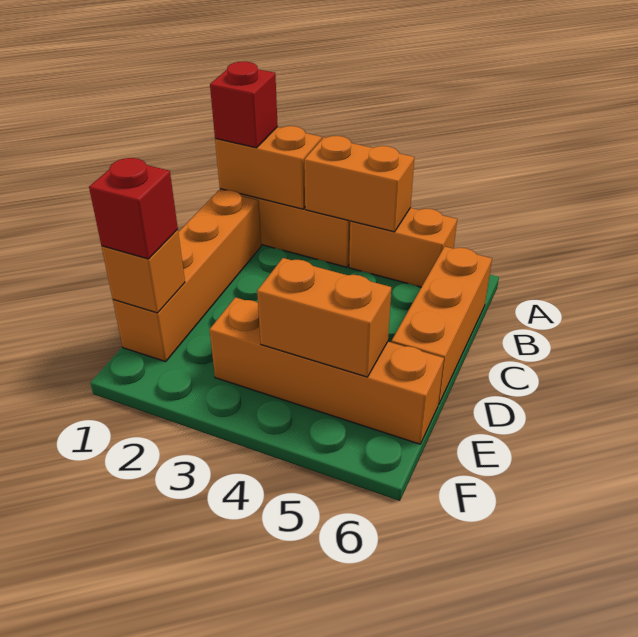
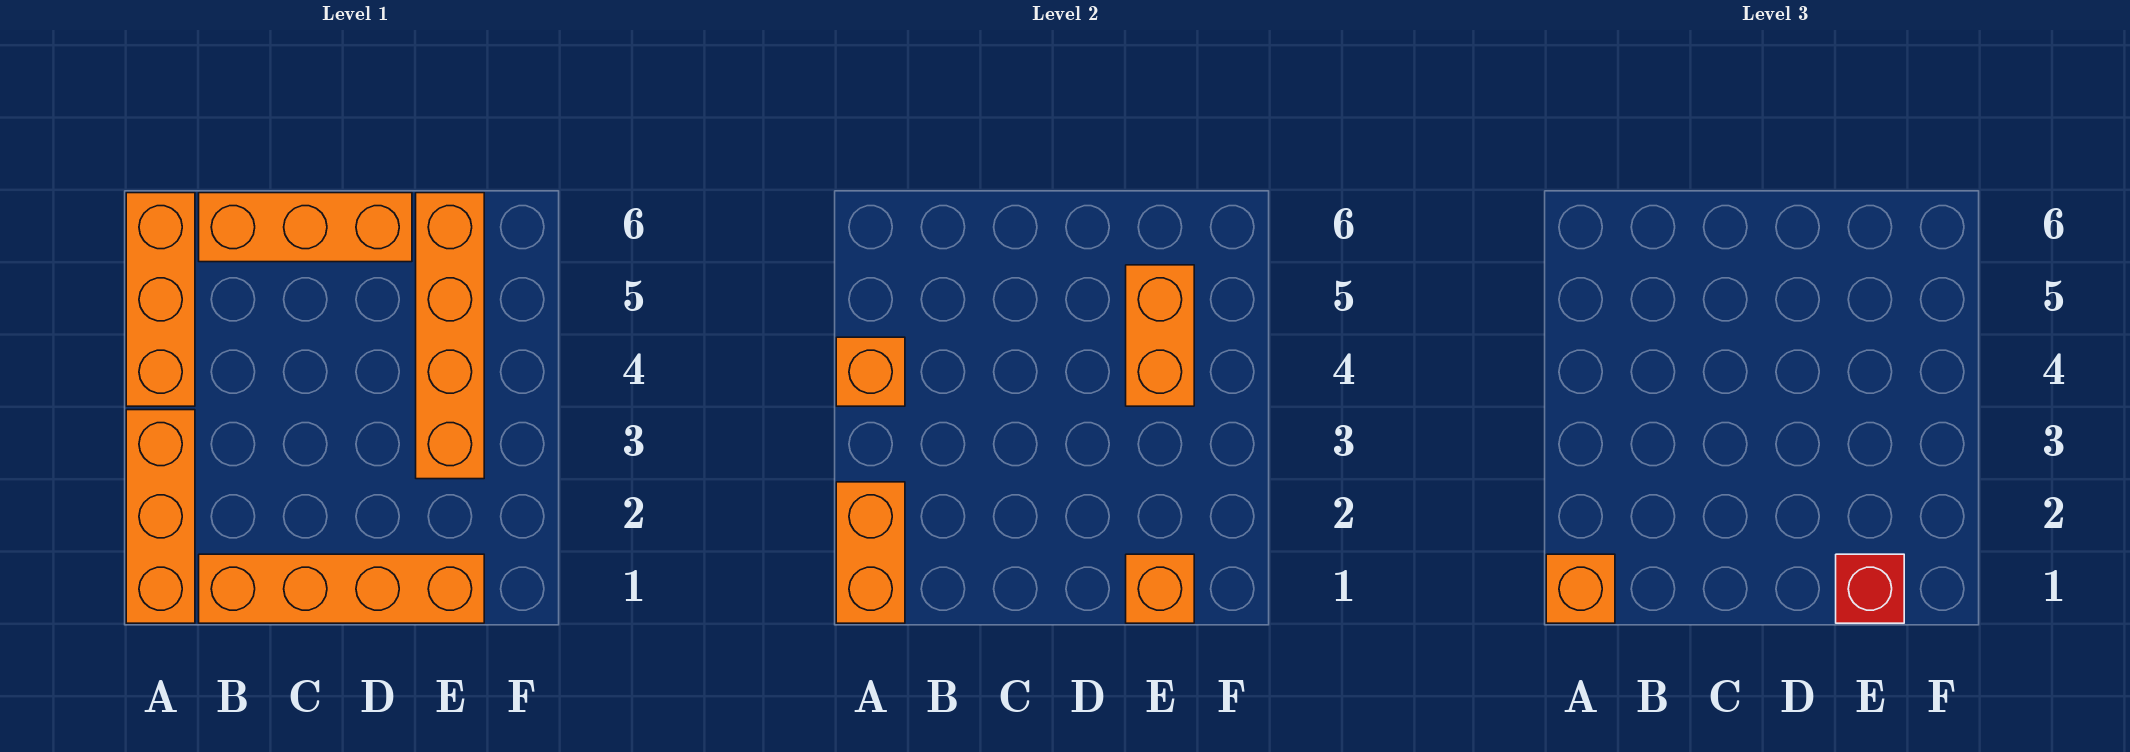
red brick A1 level 3 -> orange brick A1 level 3
orange brick A3:A4 level 2 -> orange brick A4 level 2
orange brick A4:A5 level 1 -> orange brick A4:A6 level 1

